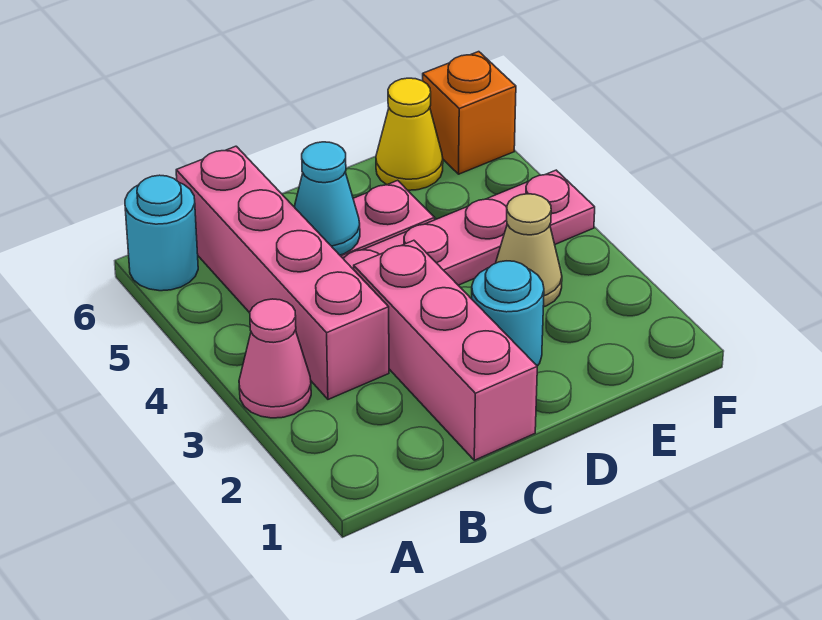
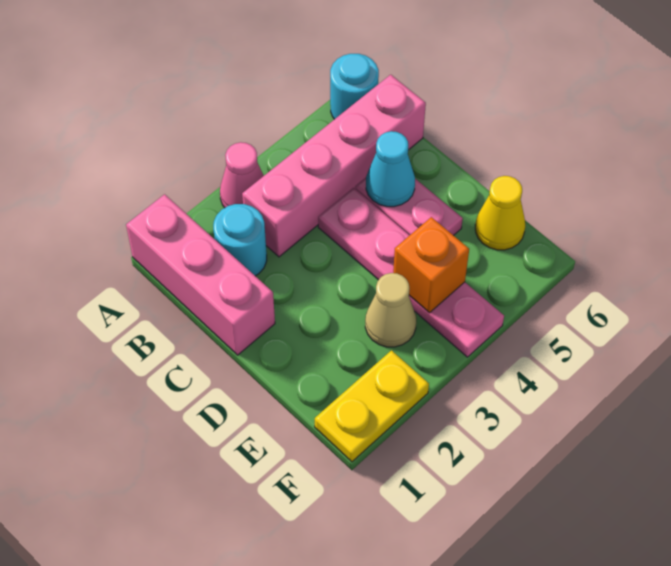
pink brick C1:C3 level 1 -> pink brick A1:C1 level 1
cyan round brick D2 level 1 -> cyan round brick B2 level 1
none -> yellow plate F1:F2 level 1
orange brick F6 level 1 -> orange brick E4 level 2

